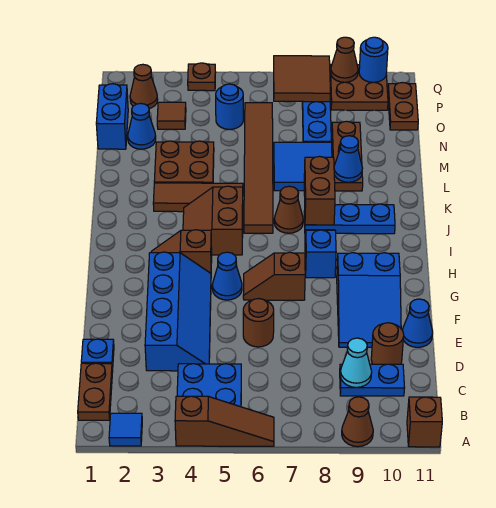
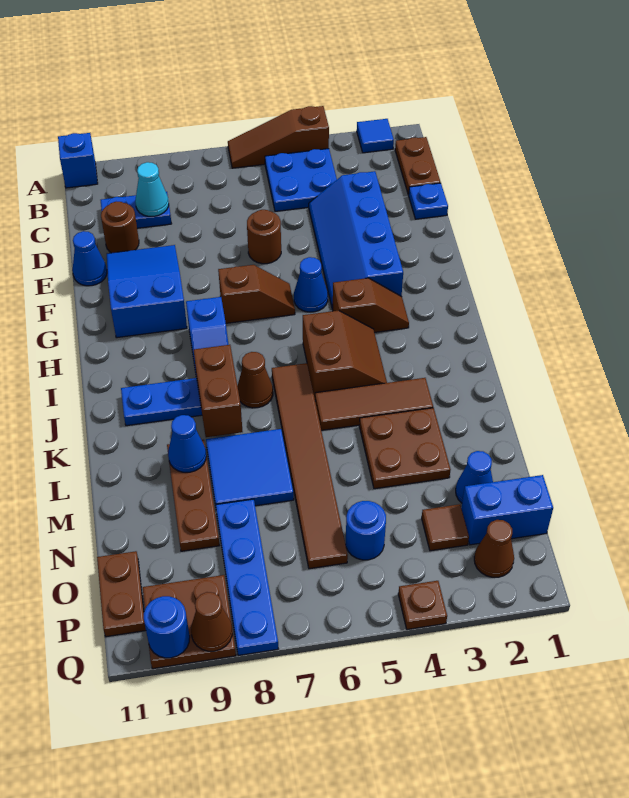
brown cone A9 level 1 -> none
brown brick A11 level 1 -> blue brick A11 level 1
blue brick N1:O1 level 1 -> blue brick O1:O2 level 1
brown tile P7:Q8 level 2 -> none

